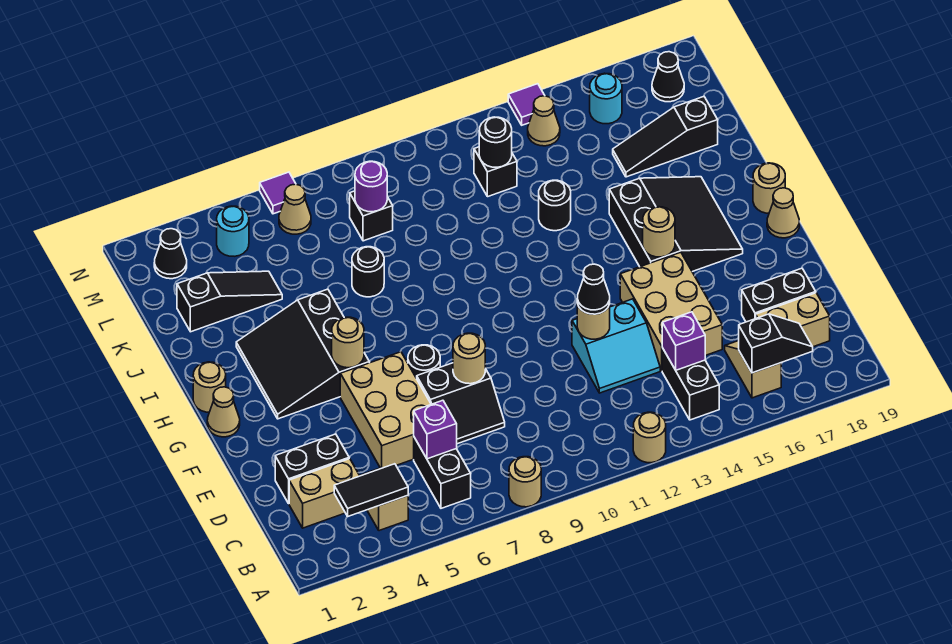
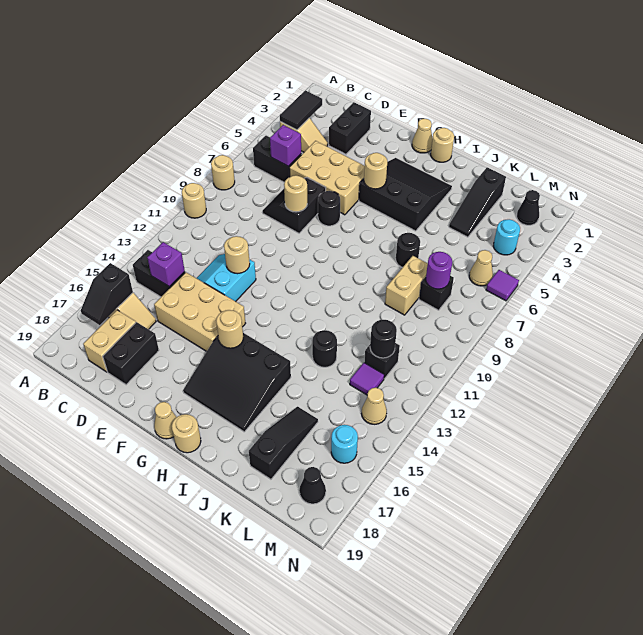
tan round brick A12 level 1 -> tan round brick A10 level 1
tan brick C2:C3 level 1 -> tan brick K8:K9 level 1
black cone E12 level 3 -> none
purple tile N14 level 1 -> purple tile L13 level 1

